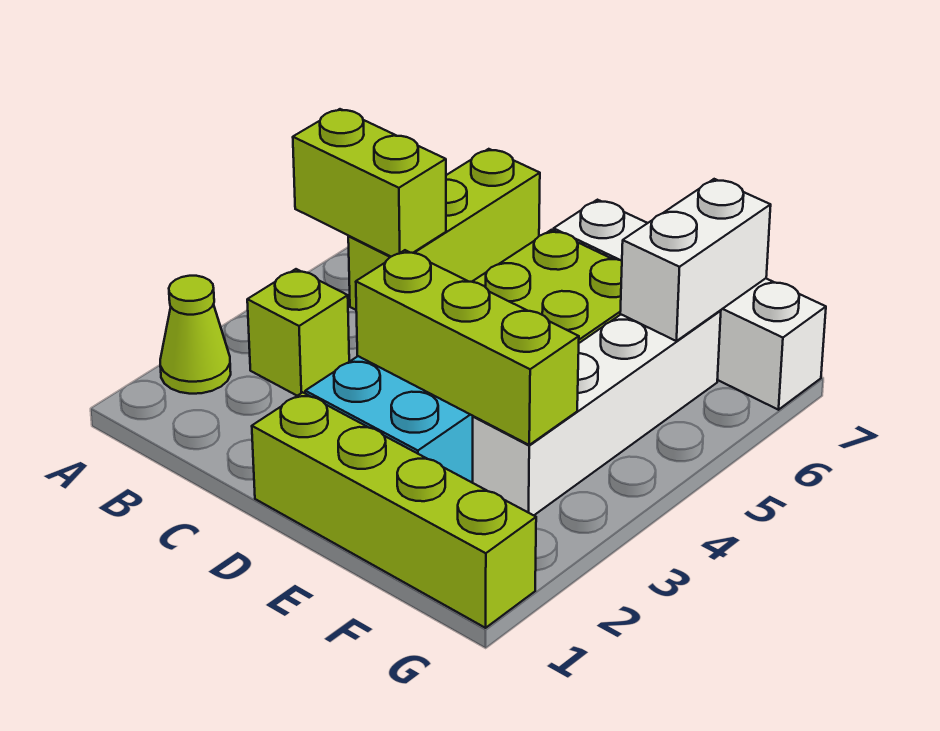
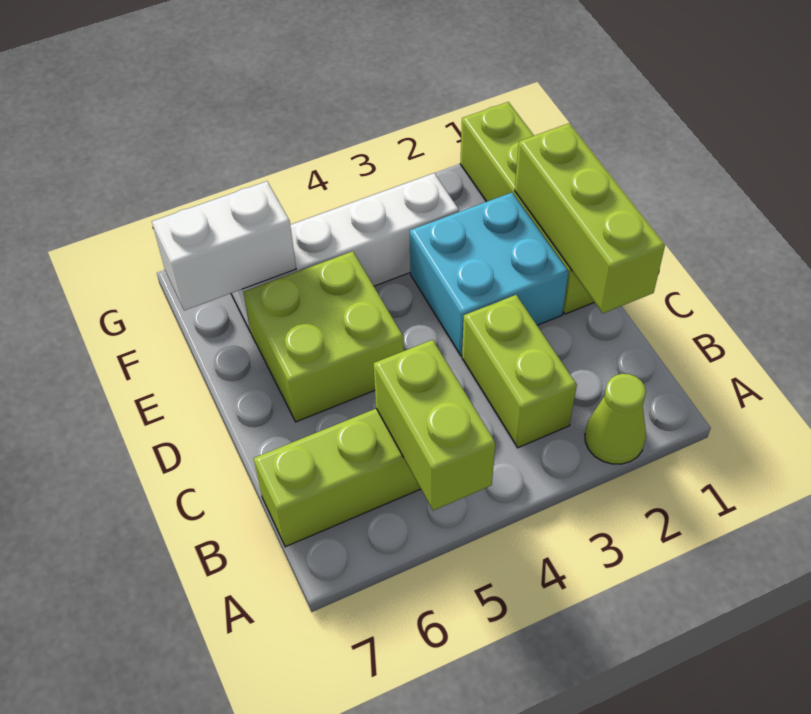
lime brick B3 level 1 -> lime brick B3:C3 level 1
lime brick D3:F3 level 2 -> lime brick C1:E1 level 2
white brick D7:G7 level 1 -> none

